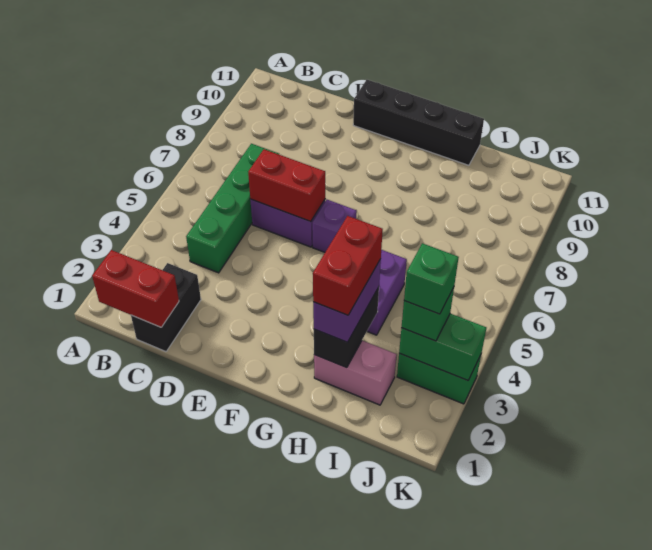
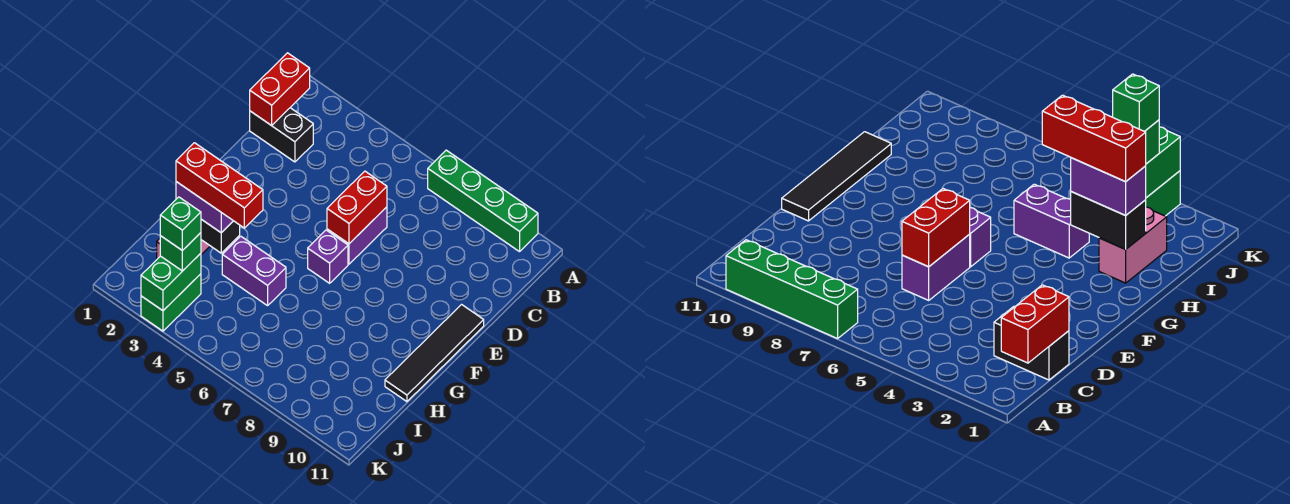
green brick C4:C7 level 1 -> green brick A7:A10 level 1
black brick E11:H11 level 1 -> black tile E11:H11 level 1
red brick H2:H3 level 4 -> red brick H2:H4 level 4

